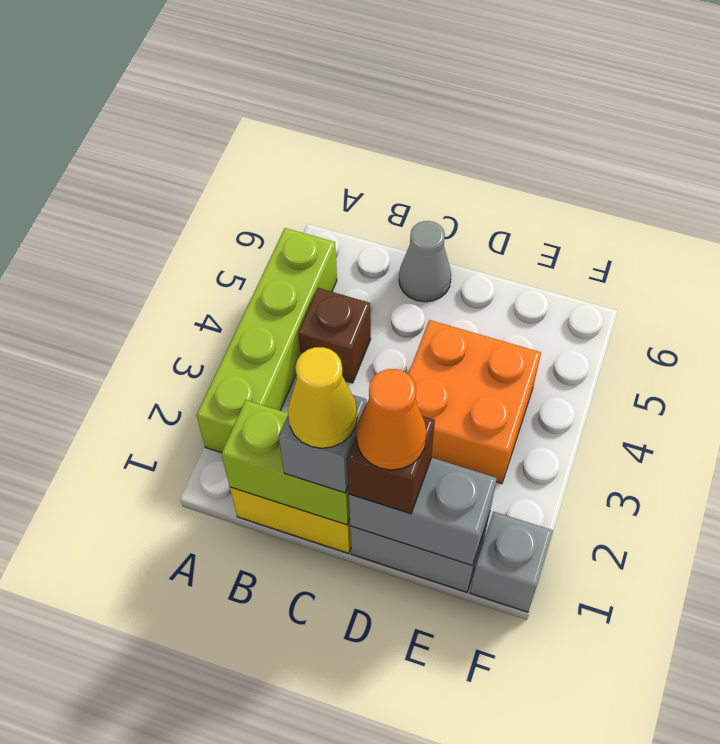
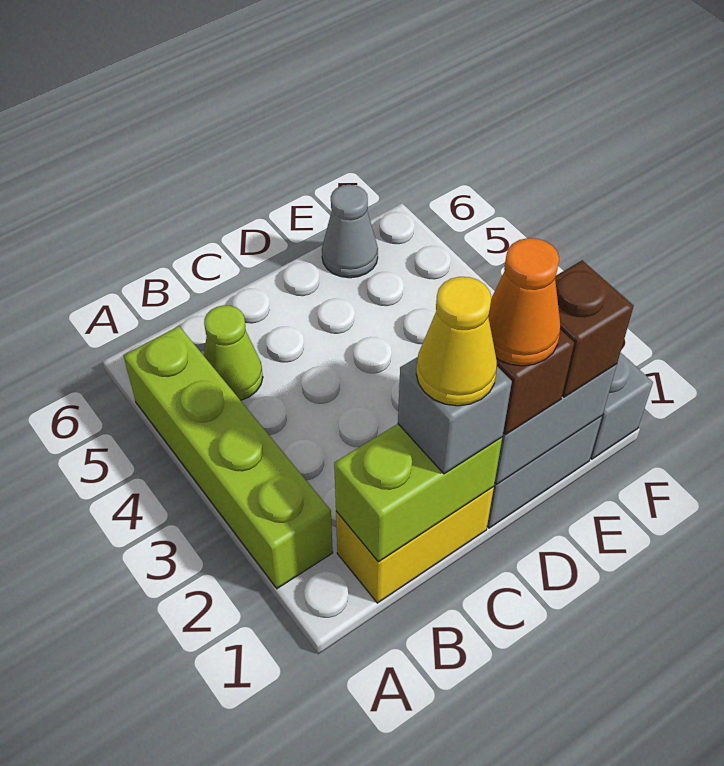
brown brick B4 level 1 -> brown brick E1 level 3
none -> lime cone B5 level 1
grey cone C6 level 1 -> grey cone E6 level 1
orange brick D3:E4 level 1 -> none

